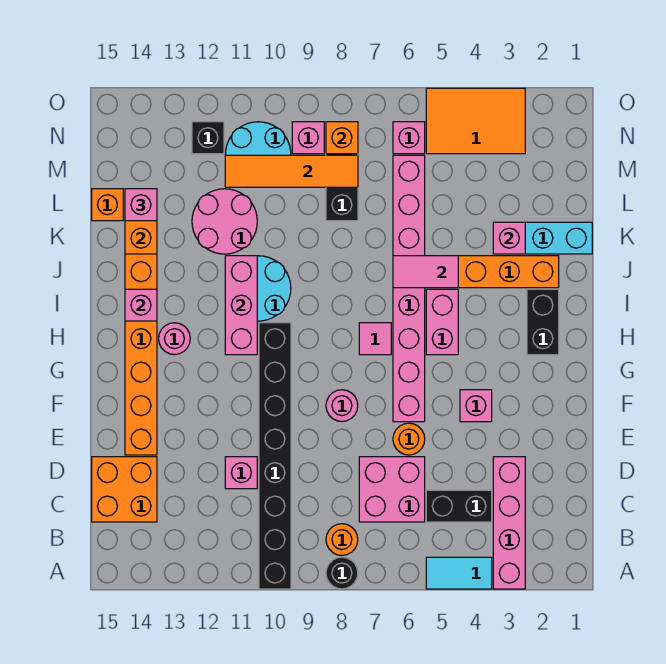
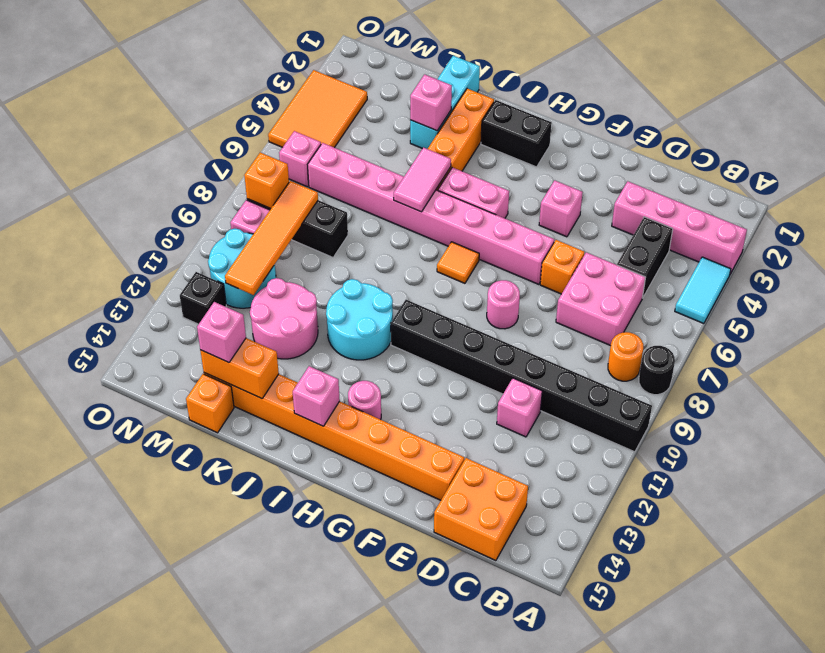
orange round brick E6 level 1 -> orange brick E6 level 1
pink tile H7 level 1 -> orange tile H7 level 1
pink brick H11:J11 level 2 -> none

